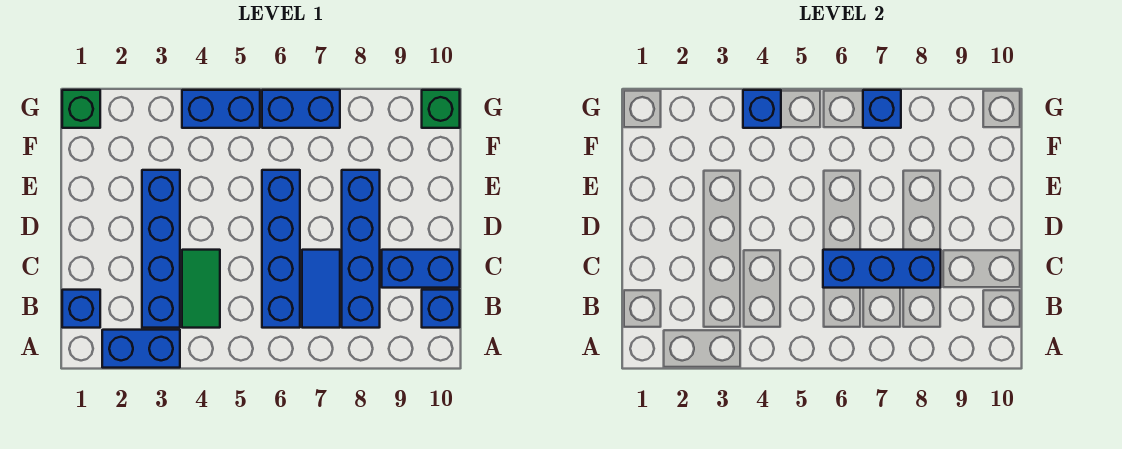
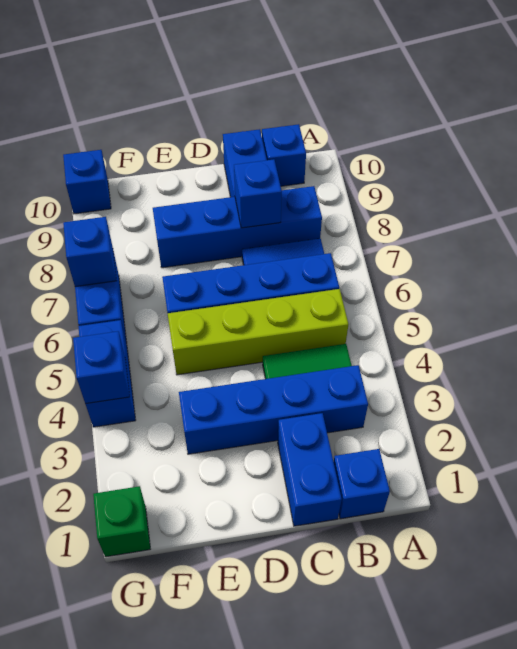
blue brick A2:A3 level 1 -> blue brick C1:C2 level 1
none -> lime brick B5:E5 level 1
blue brick C6:C8 level 2 -> blue brick C8 level 2
green brick G10 level 1 -> blue brick G10 level 1

